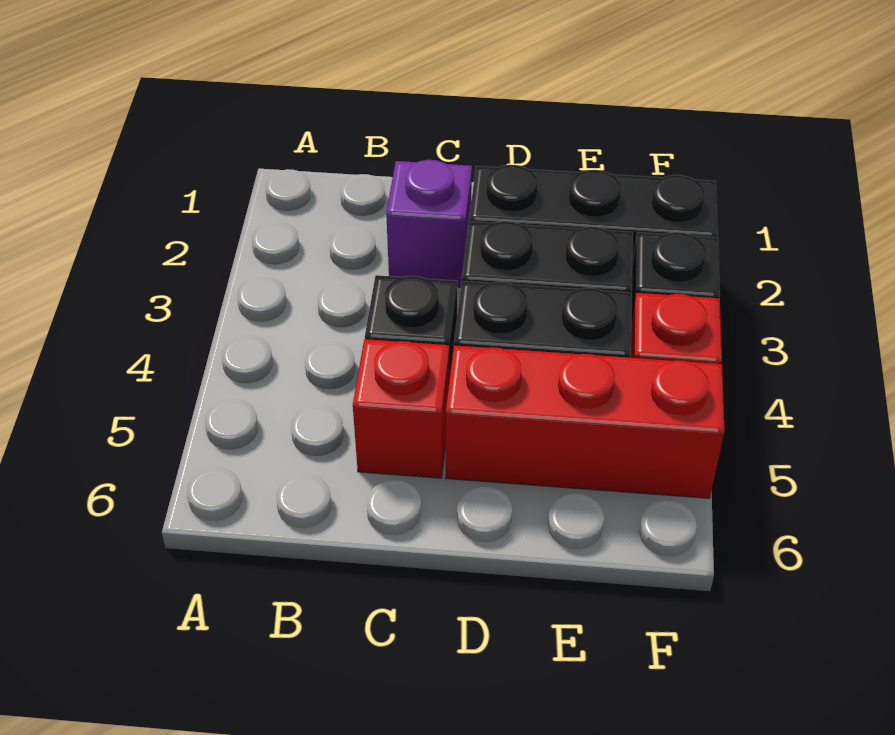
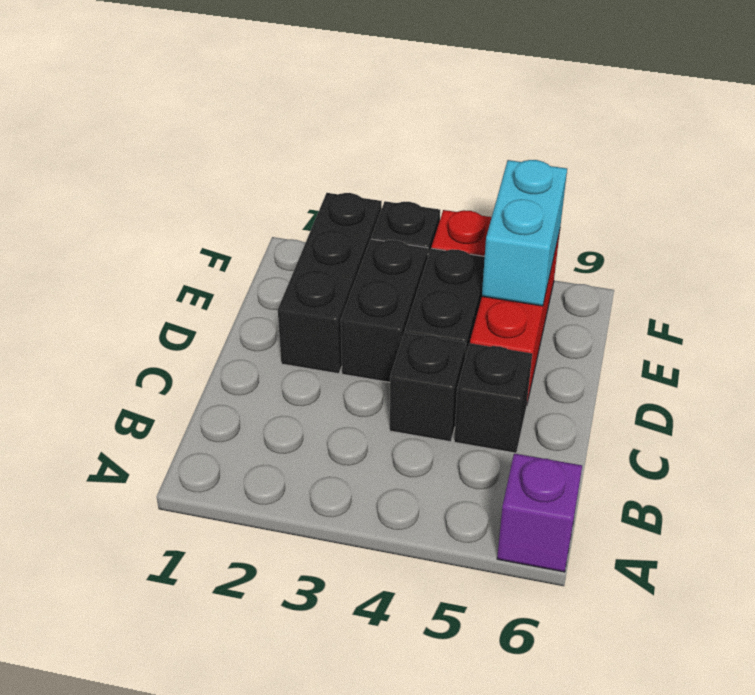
purple brick C2 level 1 -> purple brick A6 level 1
red brick C5 level 1 -> black brick C5 level 1
none -> cyan brick E5:F5 level 2

